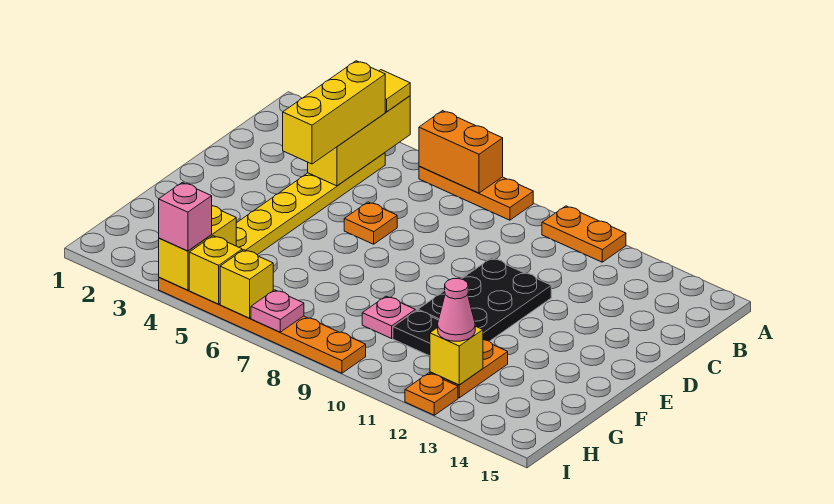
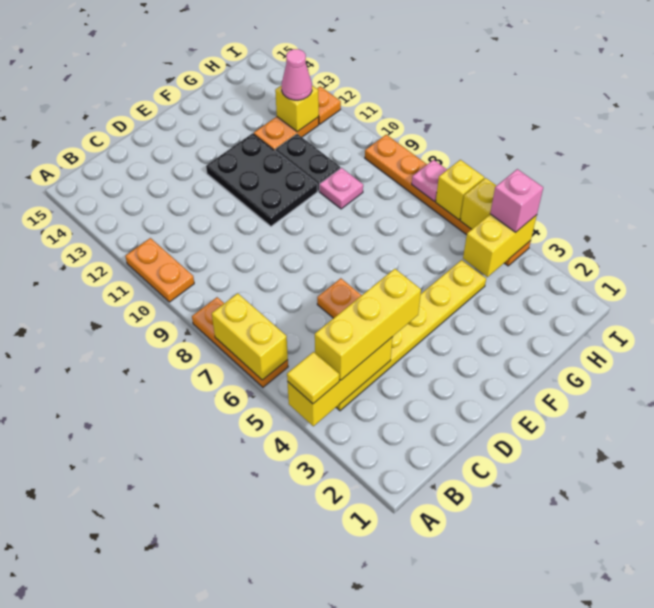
orange brick A6:A7 level 2 -> yellow brick A6:A7 level 2
black plate D10:F11 level 1 -> black plate E10:F12 level 1

